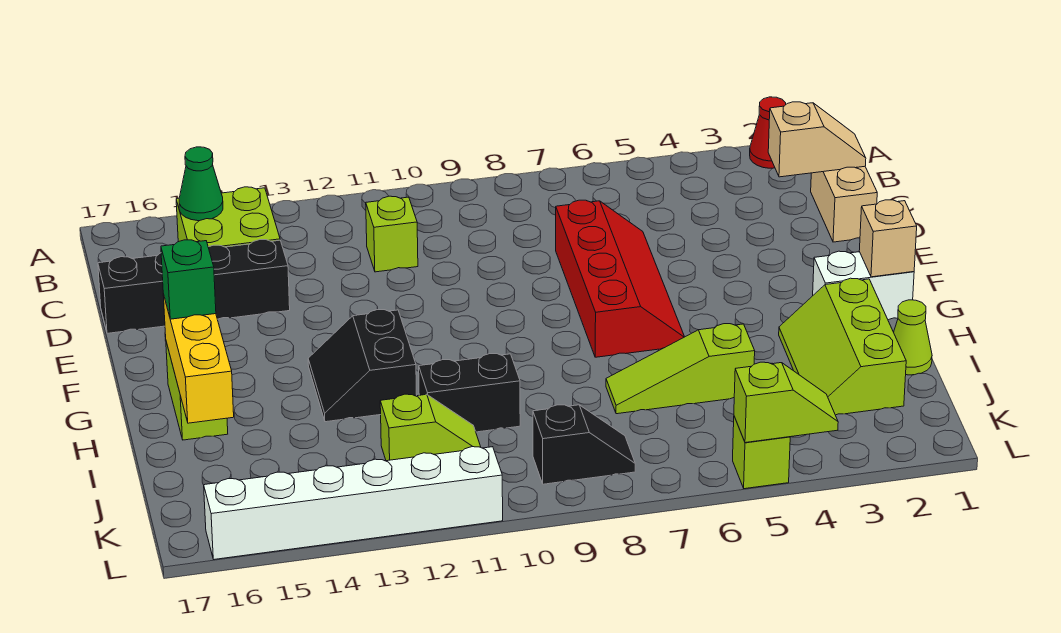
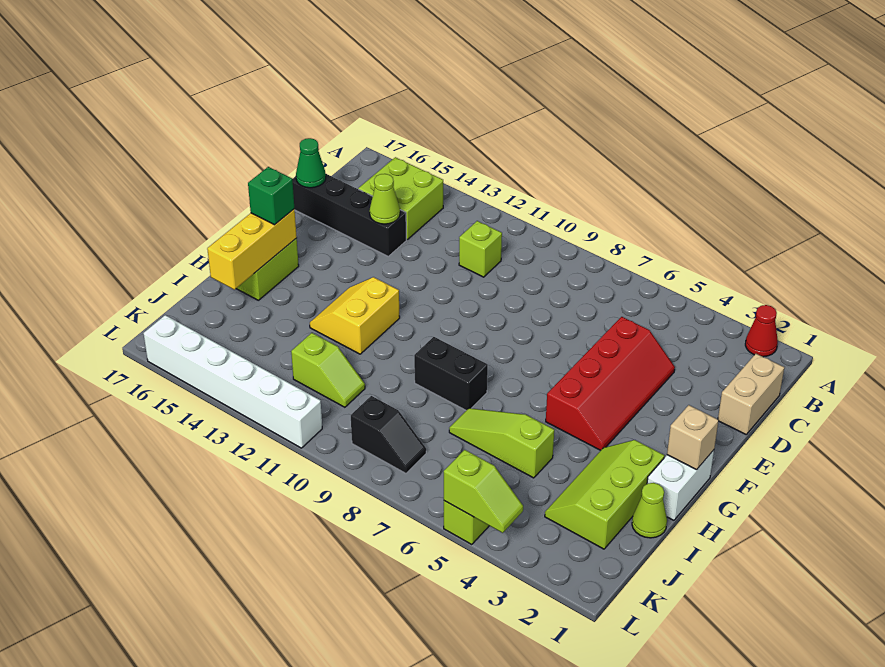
green cone B15 level 2 -> green cone D17 level 2
tan slope C1:C2 level 2 top 2 -> none
red slope D6:G7 level 1 top 7 -> red slope D4:G5 level 1 top 5
none -> lime cone D14 level 2
white brick G1:G2 level 1 -> white brick G1:H1 level 1
black slope G12:H13 level 1 top 12 -> yellow slope G12:H13 level 1 top 12
black brick I10:I11 level 1 -> black brick H8:H9 level 1

